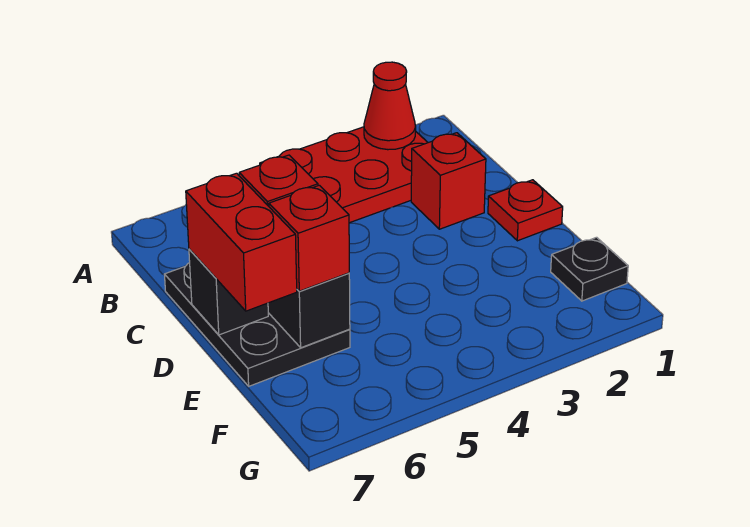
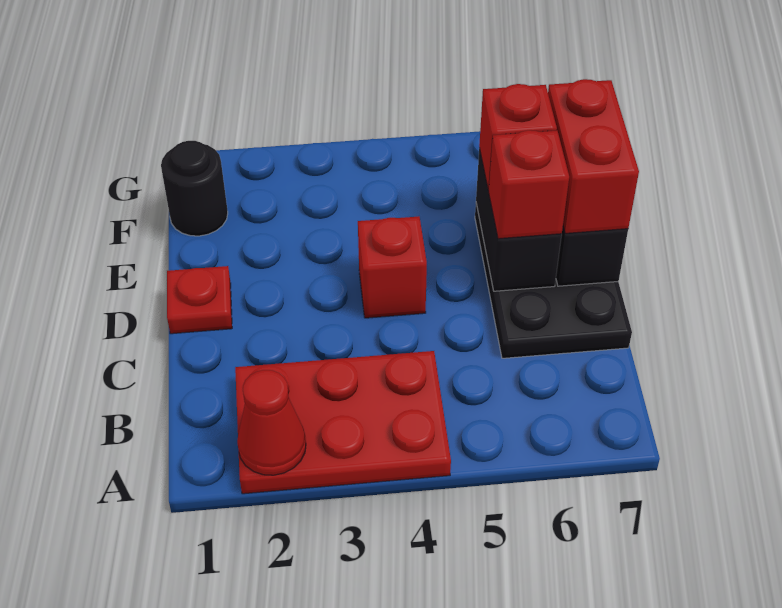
red brick C2 level 1 -> red brick D4 level 1
black plate F1 level 1 -> black round brick F1 level 1

